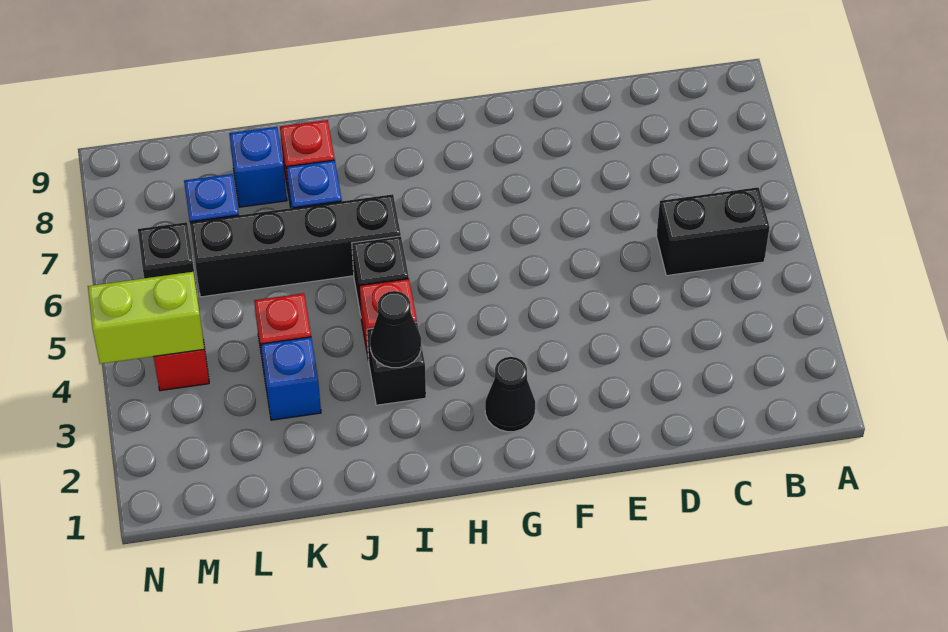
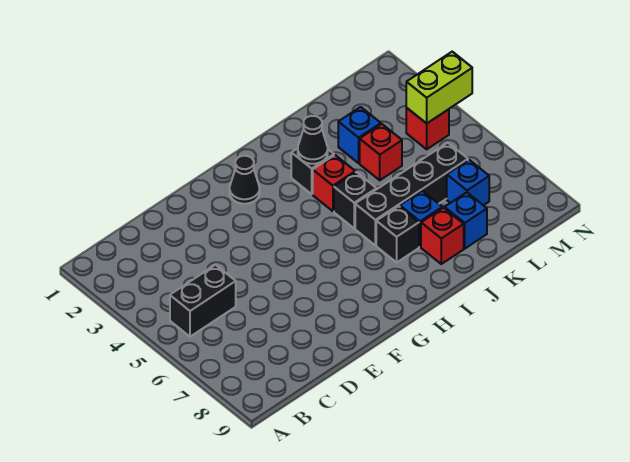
black brick M6 level 1 -> black brick I7 level 1

